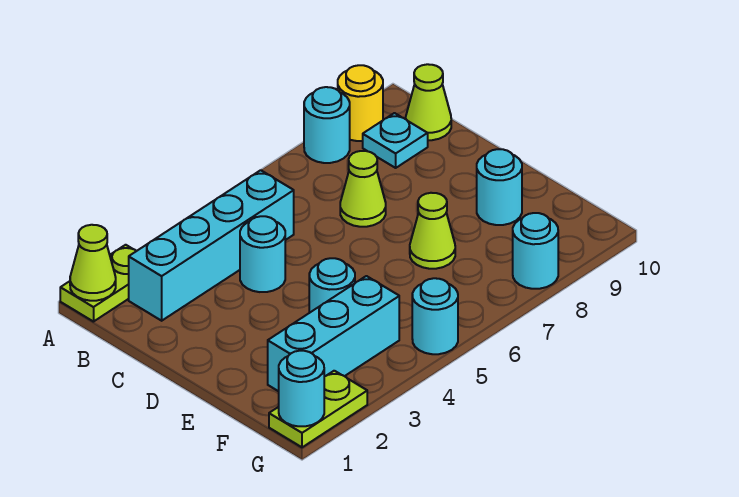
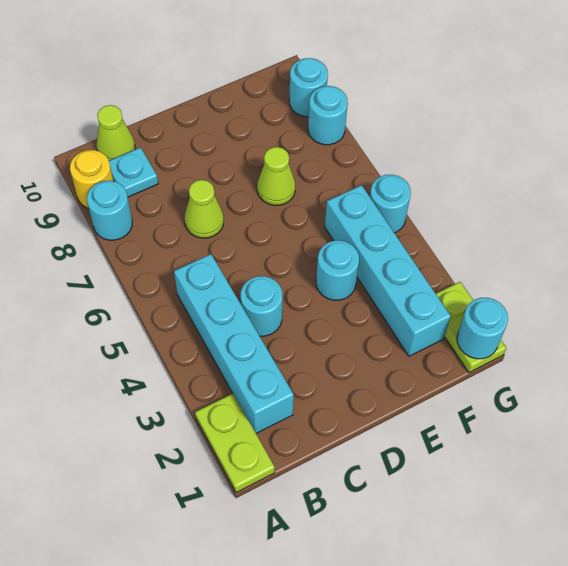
lime cone A1 level 2 -> none
cyan round brick E9 level 1 -> cyan round brick G9 level 1
cyan brick F2:F4 level 1 -> cyan brick F2:F5 level 1

